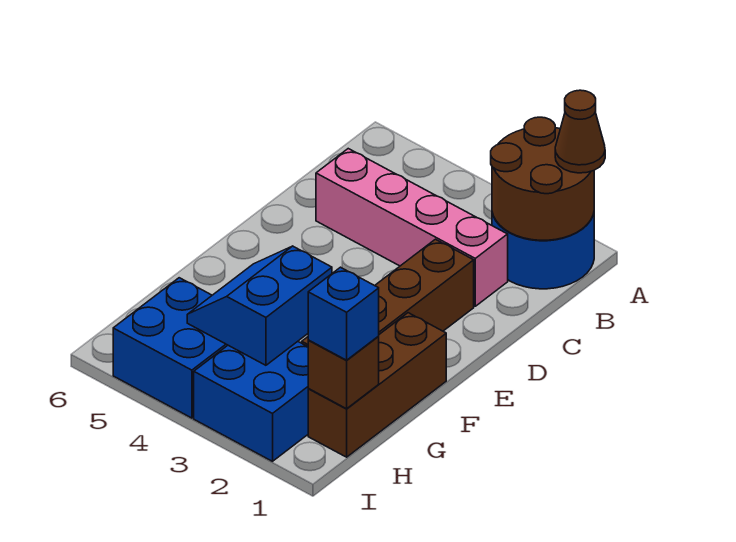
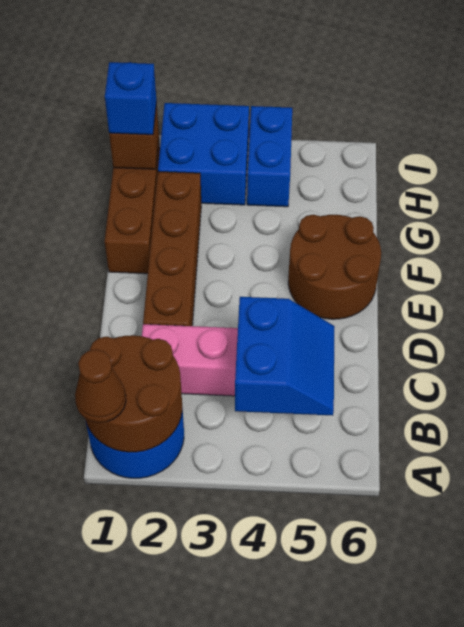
none -> brown round brick E5:F6 level 1
blue slope G3:H4 level 2 top 3 -> blue slope B4:C5 level 2 top 4
blue brick H4:I5 level 1 -> blue brick H4:I4 level 1

